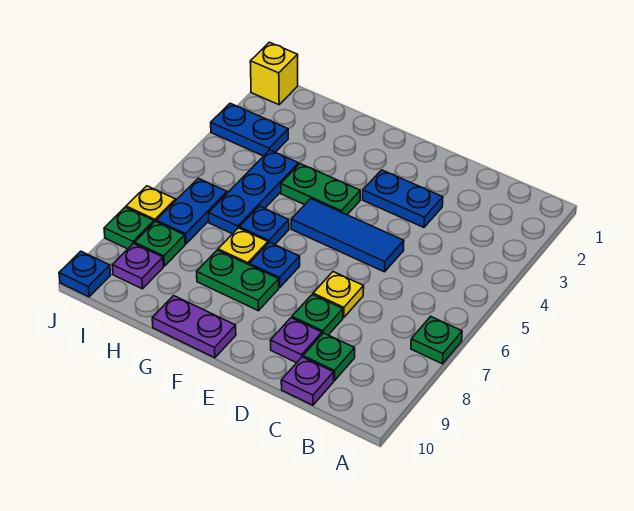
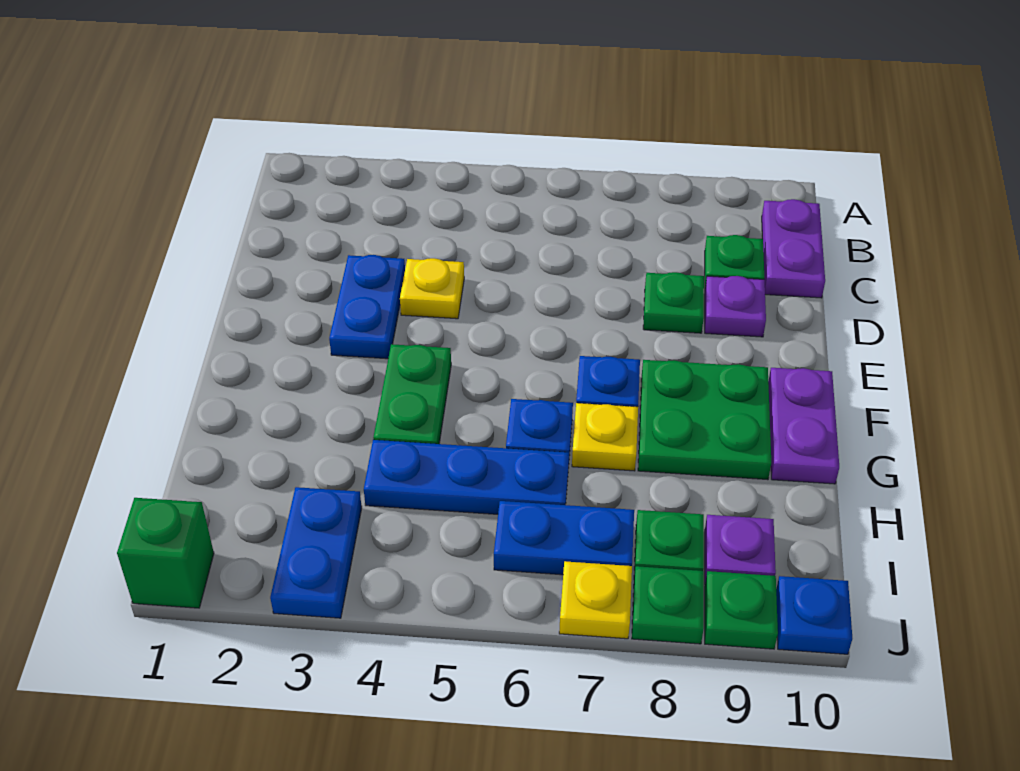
green plate A7 level 1 -> green plate J9 level 1
purple plate C10 level 1 -> purple plate B10:C10 level 1
blue tile D5:F5 level 1 -> none
yellow plate D7 level 1 -> yellow plate D4 level 1
green plate F8:G8 level 1 -> green plate F8:G9 level 1
yellow brick J1 level 1 -> green brick J1 level 1

